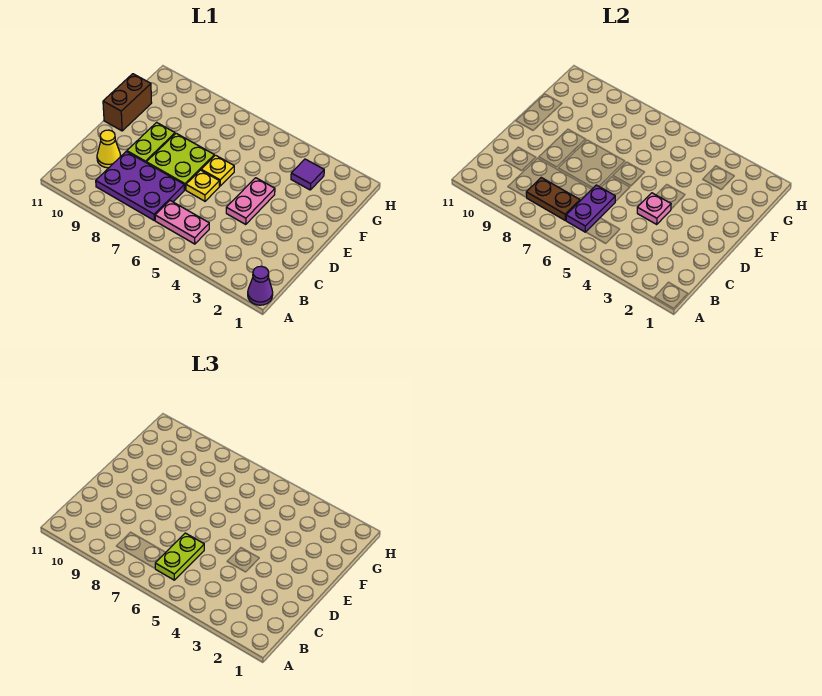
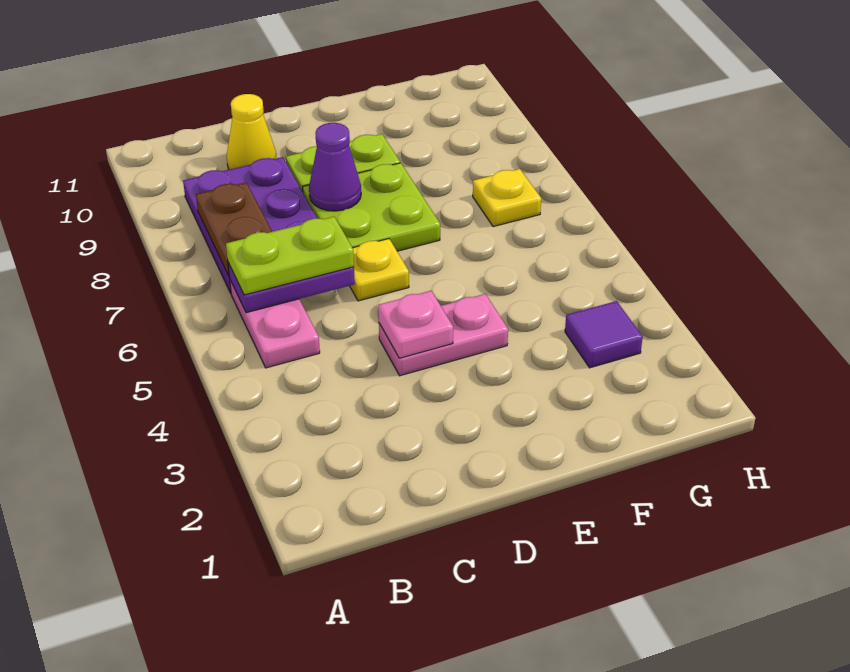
purple cone A1 level 1 -> purple cone D8 level 2
yellow plate E6 level 1 -> yellow plate G7 level 1
brown brick E11:F11 level 1 -> none

